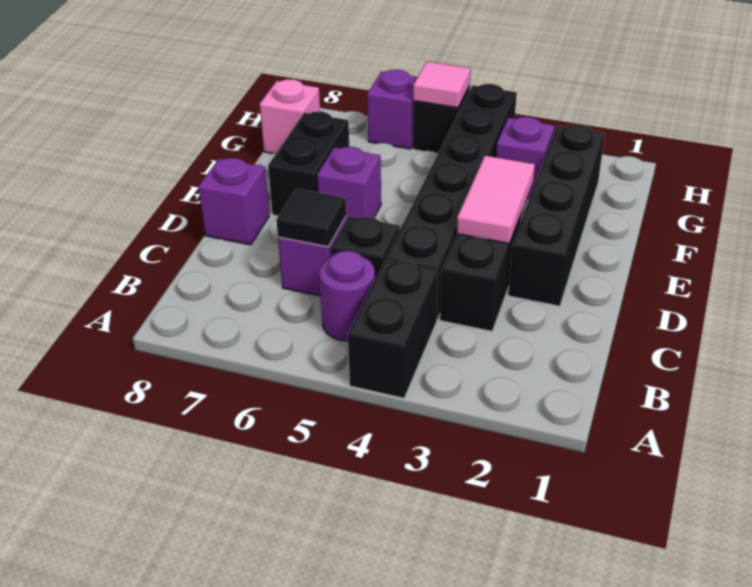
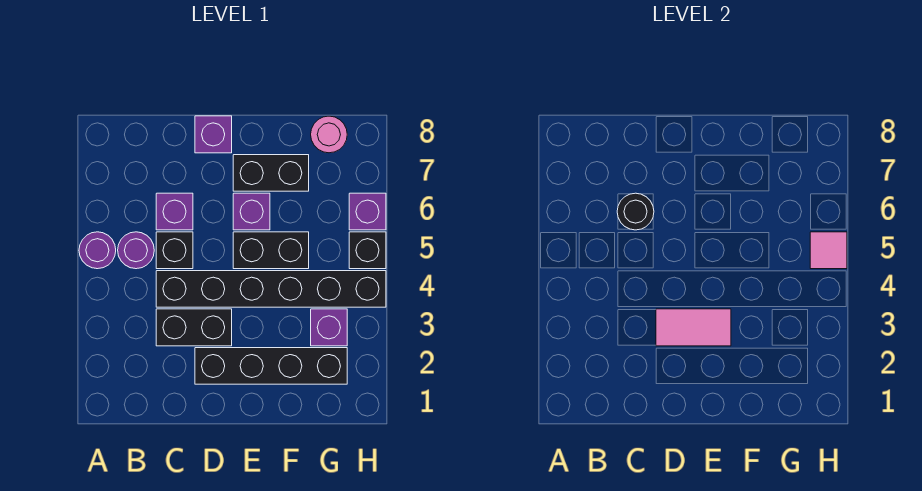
black brick A4:B4 level 1 -> black brick E5:F5 level 1
none -> purple round brick A5 level 1
black tile C6 level 2 -> black round brick C6 level 2
pink brick G8 level 1 -> pink round brick G8 level 1

